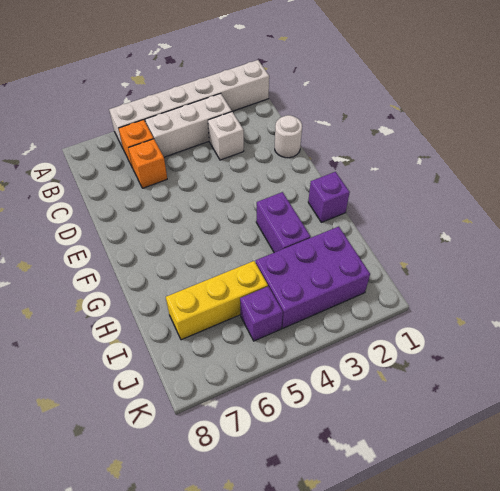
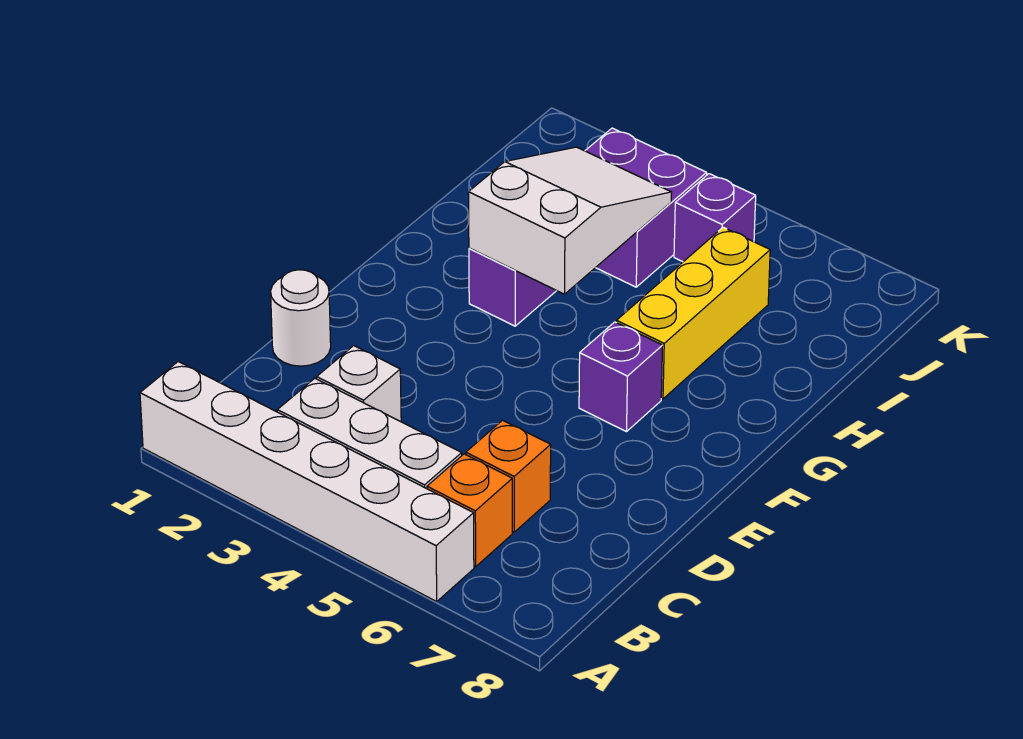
purple brick G1 level 1 -> purple brick F6 level 1
none -> white slope G3:I4 level 2 top G
purple brick I2:J4 level 1 -> purple brick I3:J4 level 1
yellow brick I5:I7 level 1 -> yellow brick G6:I6 level 1

